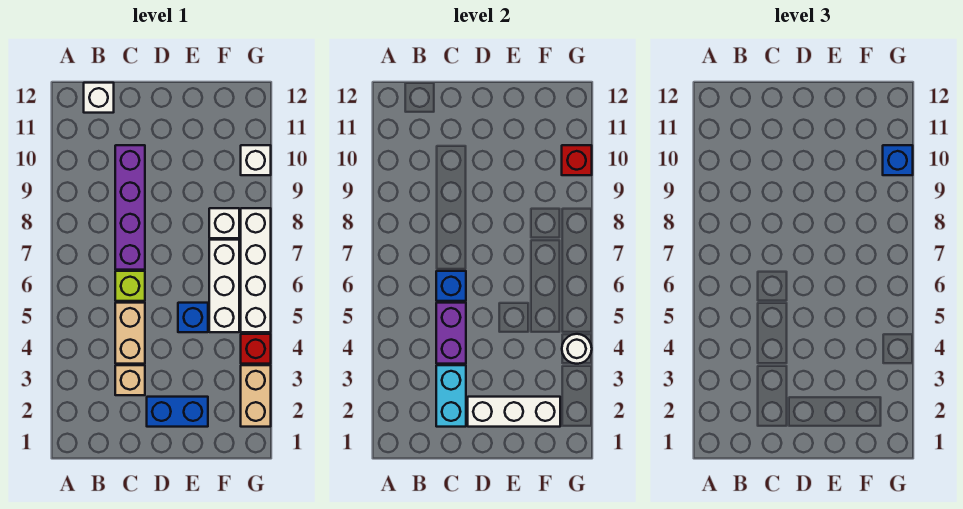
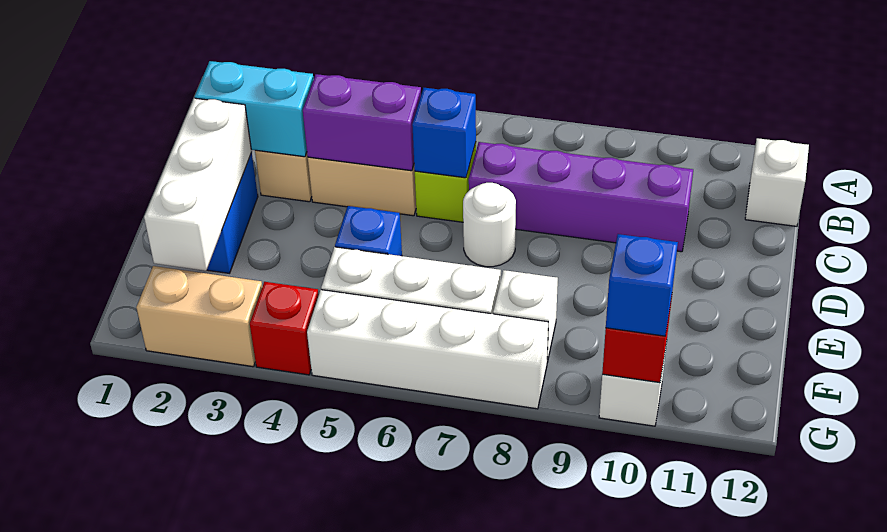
white round brick G4 level 2 -> white round brick D7 level 1

